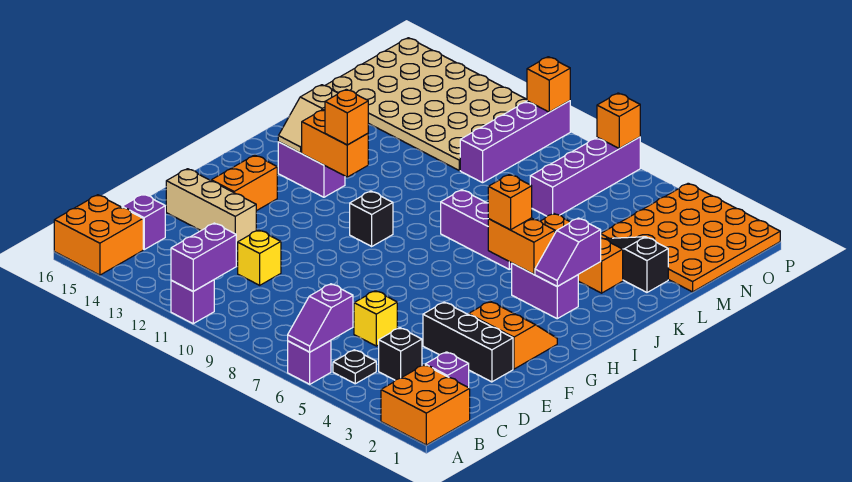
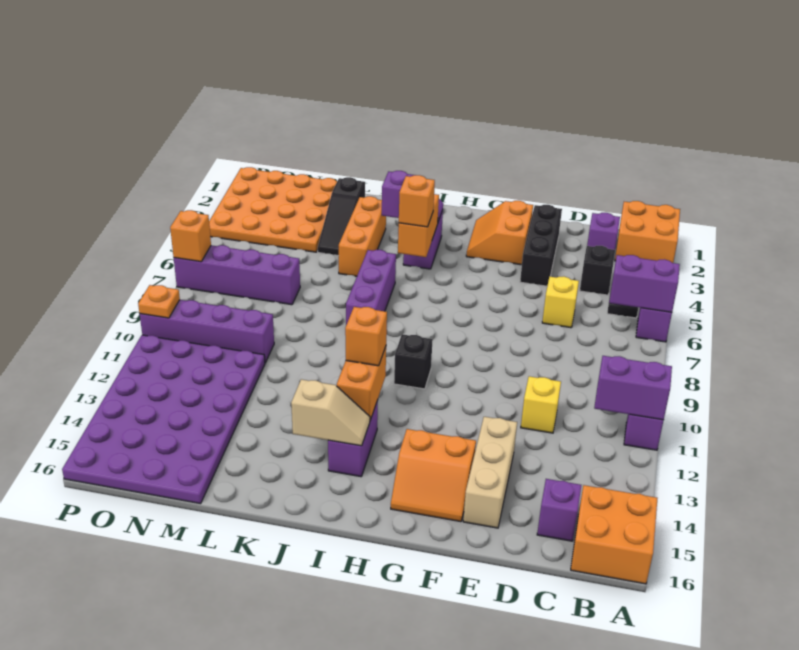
purple slope A6:B6 level 2 top B -> purple brick A6:B6 level 2
tan plate M11:P16 level 1 -> purple plate M11:P16 level 1
orange brick P10 level 2 -> orange plate P10 level 2

